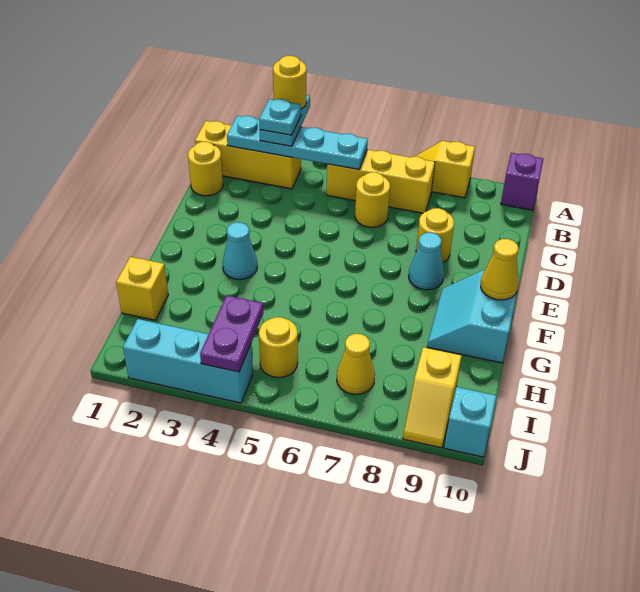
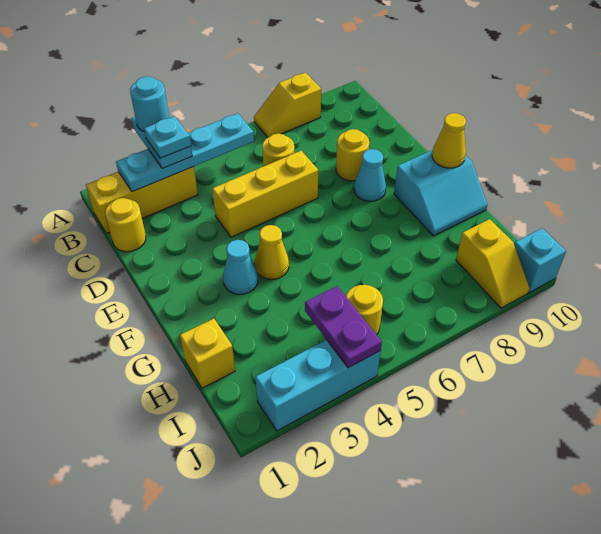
yellow round brick A3 level 4 -> cyan round brick A3 level 4
purple brick A10 level 1 -> none
yellow brick B5:B7 level 1 -> yellow brick D4:D6 level 1
cyan slope F9:G10 level 1 top 10 -> cyan slope F9:G10 level 1 top F
yellow cone I7 level 1 -> yellow cone F4 level 1

